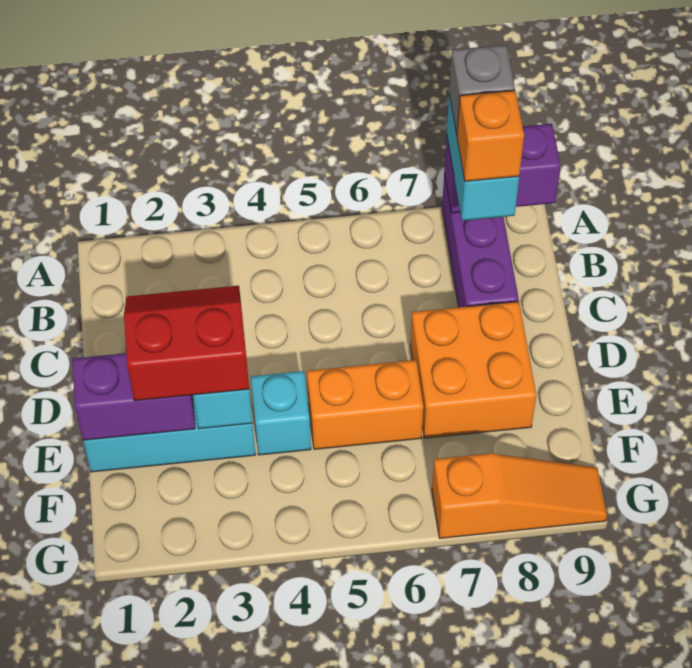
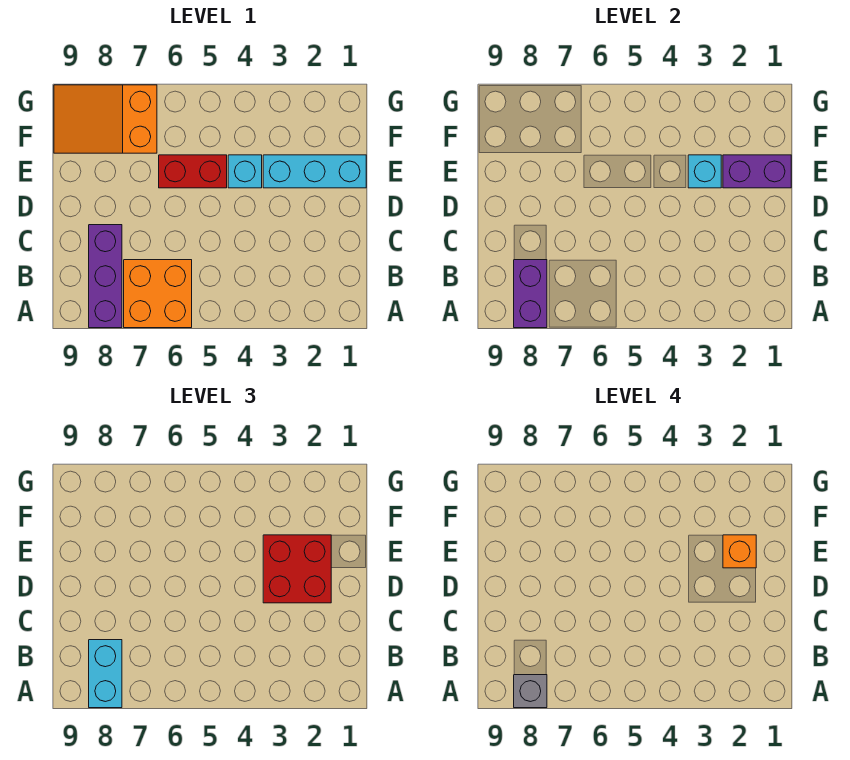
purple brick A8:A9 level 2 -> purple brick A8:B8 level 2
orange brick B8 level 4 -> orange brick E2 level 4
red slope D2:E3 level 3 top E -> red brick D2:E3 level 3
orange brick D7:E8 level 1 -> orange brick A6:B7 level 1
orange brick E5:E6 level 1 -> red brick E5:E6 level 1
orange slope G7:G9 level 1 top 7 -> orange slope F7:G9 level 1 top 7

